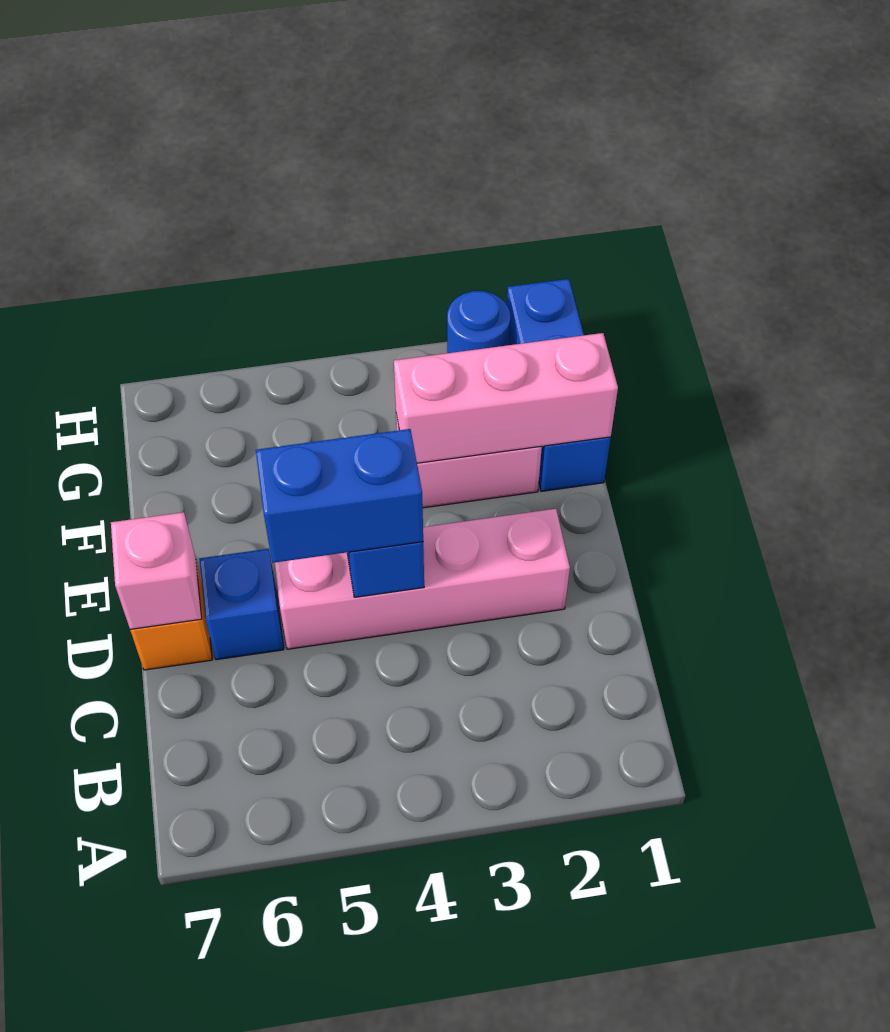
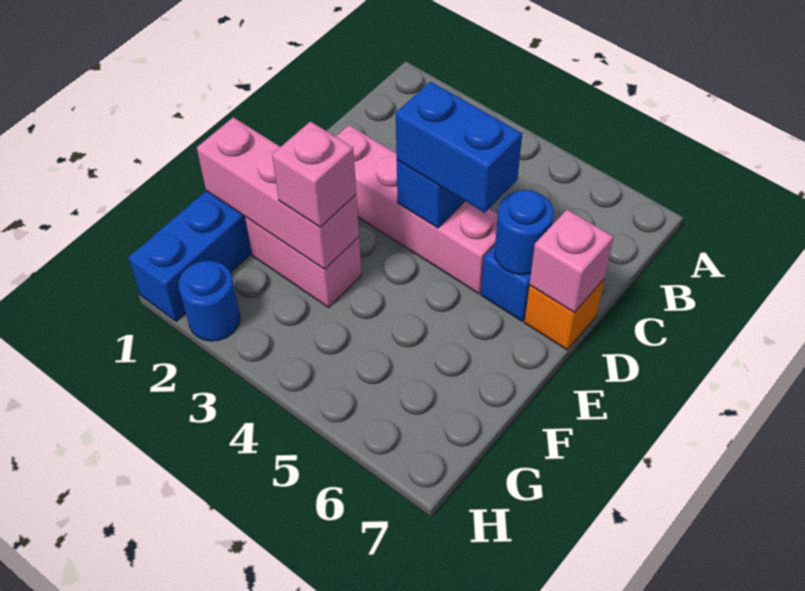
none -> blue round brick D6 level 2
none -> pink brick F3 level 3

